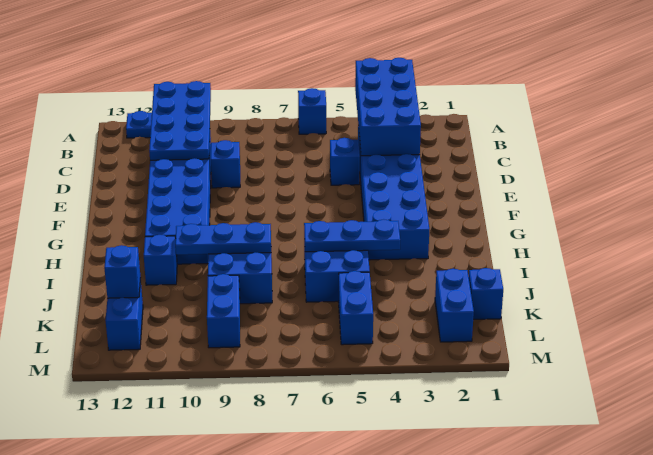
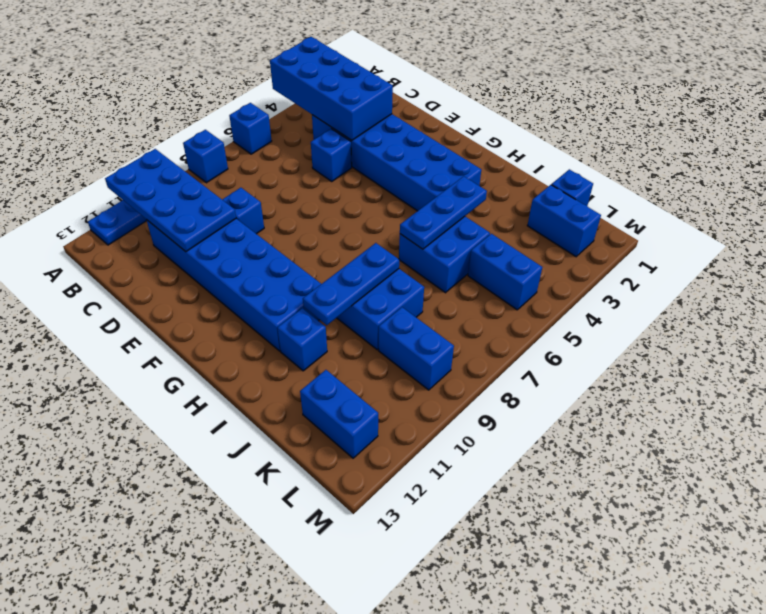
blue brick K12 level 2 -> blue brick A8 level 1

